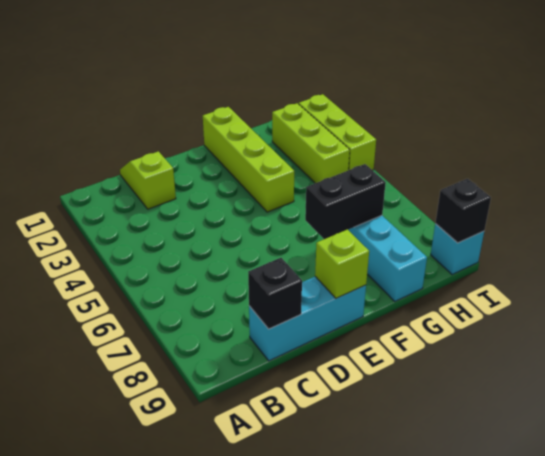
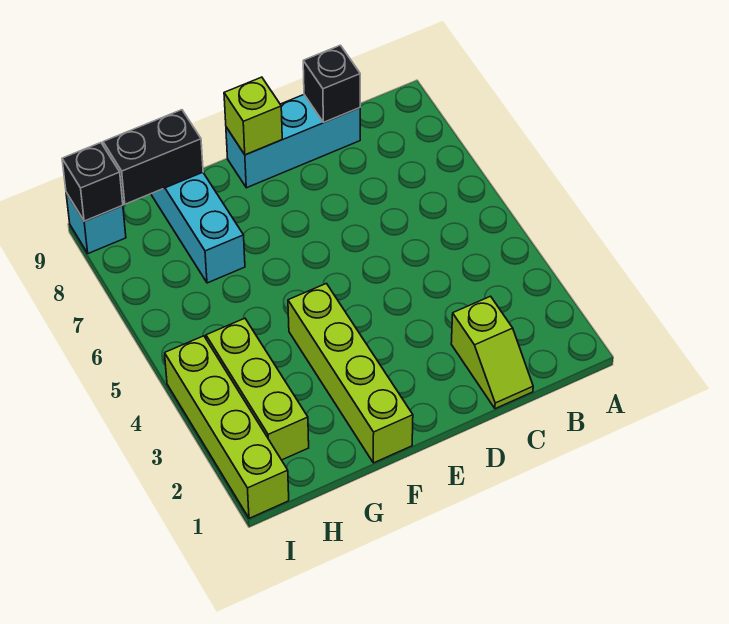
black brick F7:G7 level 2 -> black brick G9:H9 level 2
lime brick I2:I4 level 1 -> lime brick I1:I4 level 1

